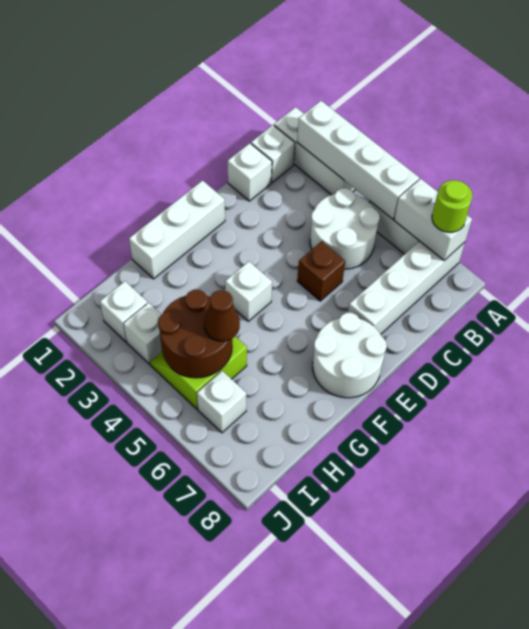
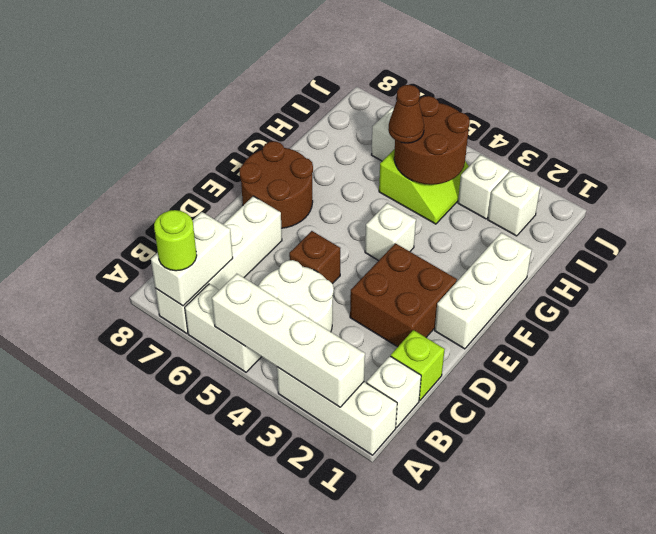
white brick A6:A7 level 2 -> white brick A7:B7 level 2
white brick C1 level 1 -> lime brick C1 level 1
none -> brown brick D2:E3 level 1
white round brick E7:F8 level 1 -> brown round brick E7:F8 level 1

